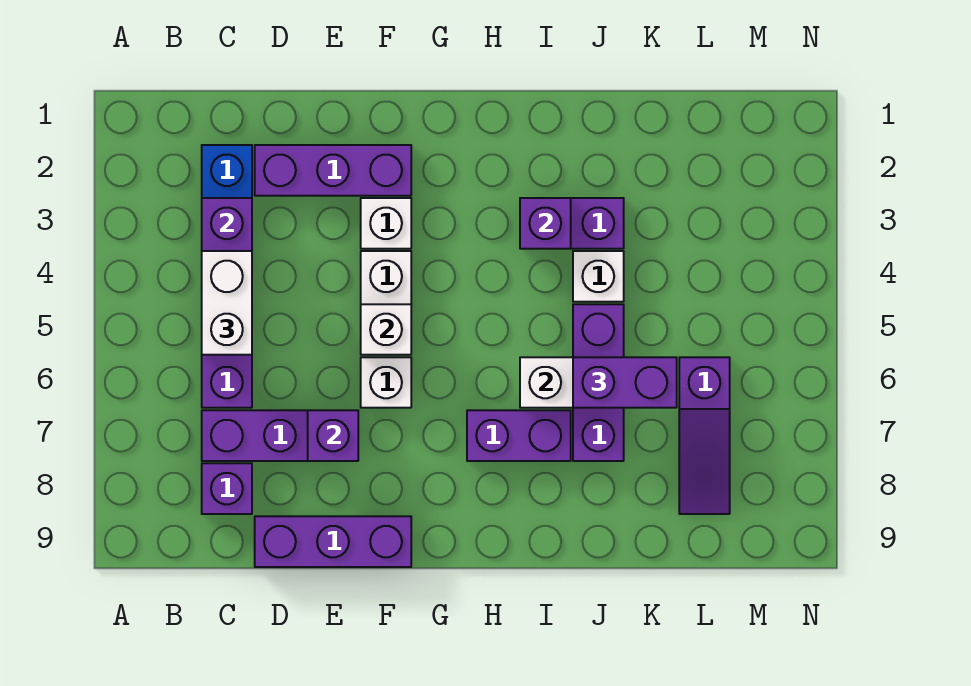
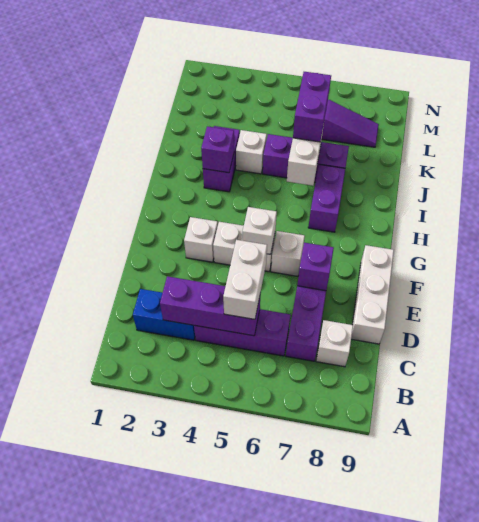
white brick C4:C5 level 3 -> white brick C5:D5 level 3
purple brick C8 level 1 -> white brick C8 level 1
purple brick D2:F2 level 1 -> none
purple brick D9:F9 level 1 -> white brick D9:F9 level 1

